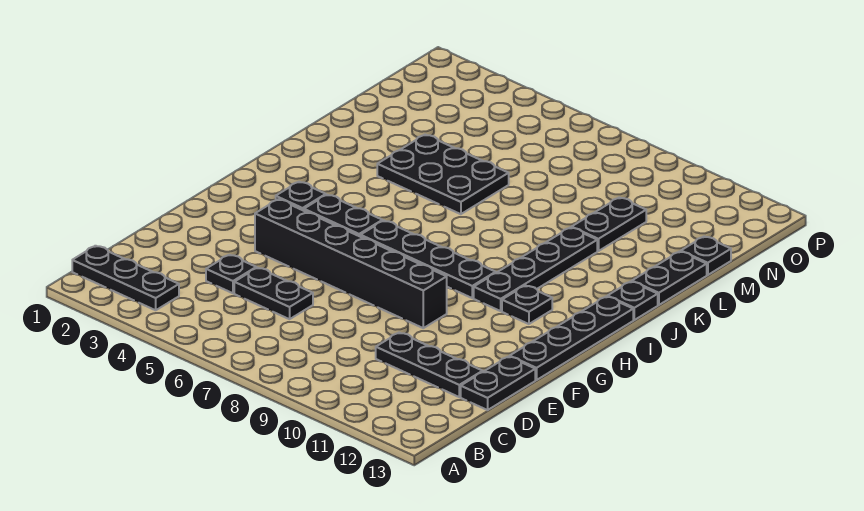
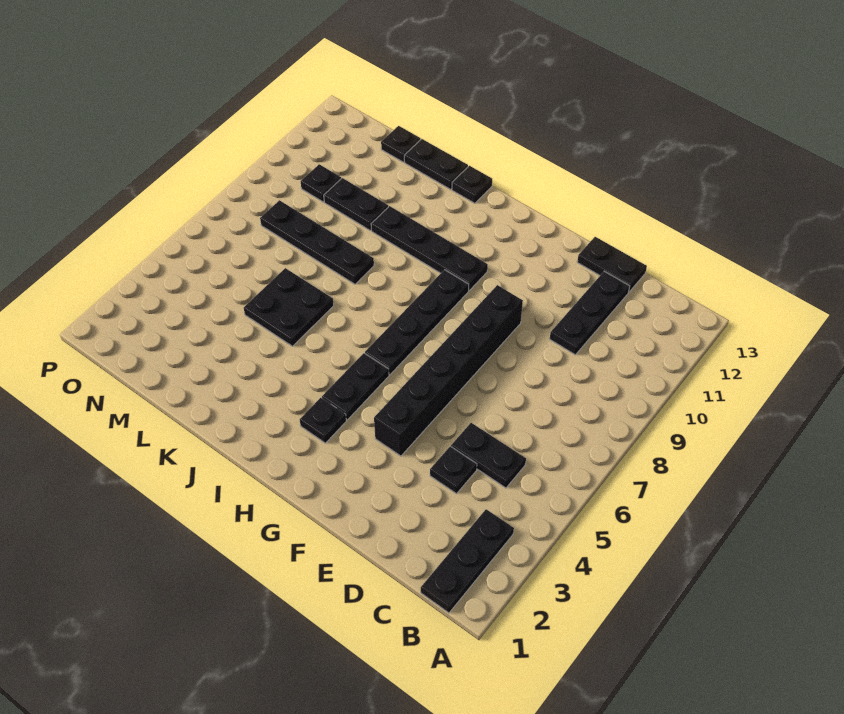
black plate D5:D6 level 1 -> black plate C5:D5 level 1
black plate F13:I13 level 1 -> black plate K8:N8 level 1
black plate H11 level 1 -> black plate N10 level 1
black plate K4:L6 level 1 -> black plate K5:L6 level 1

